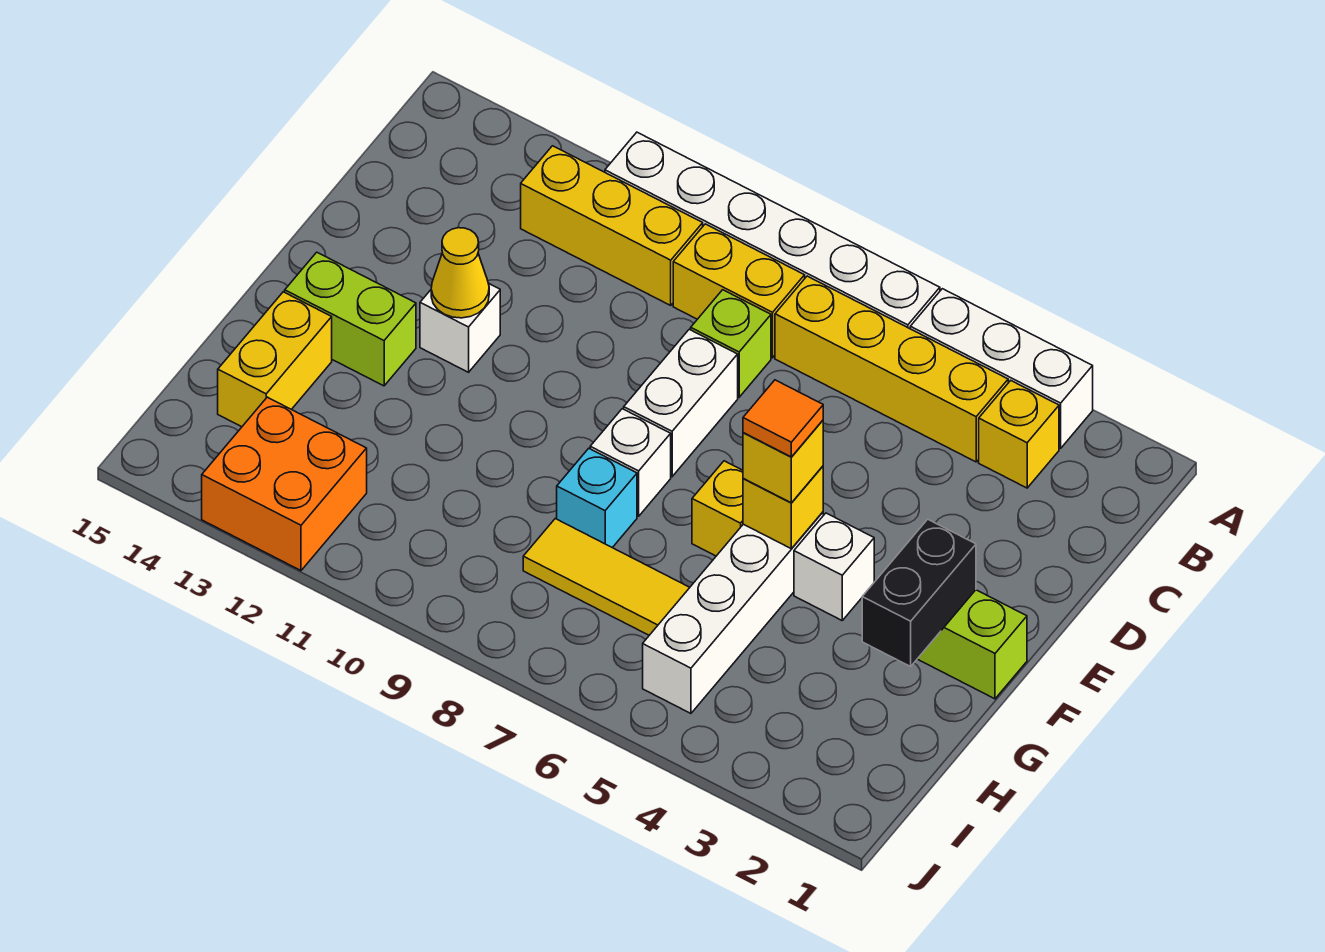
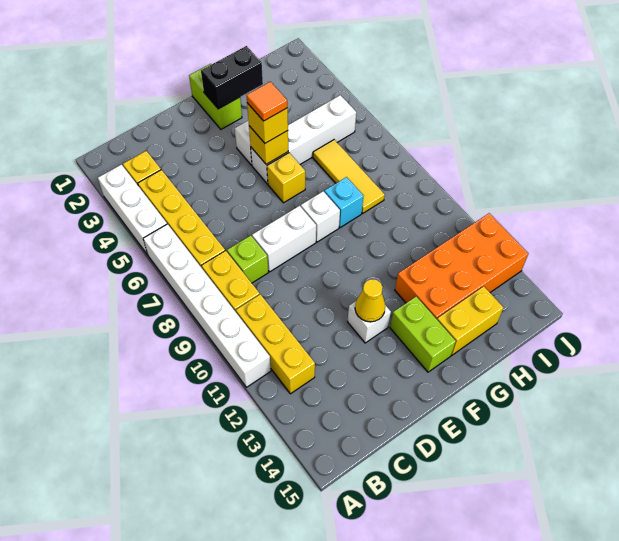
orange brick I12:J13 level 1 -> orange brick G12:J13 level 1

